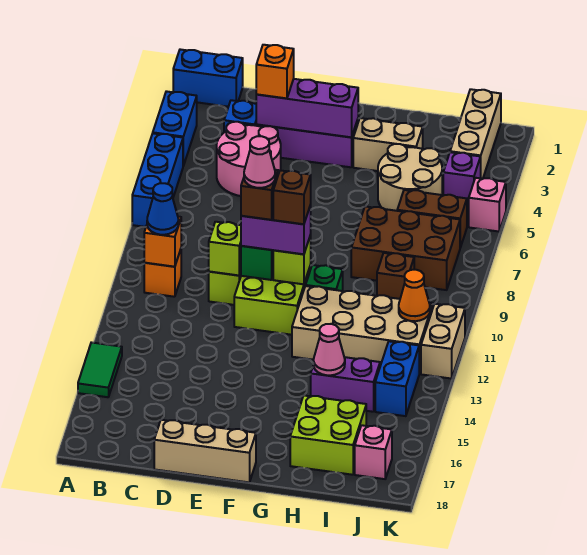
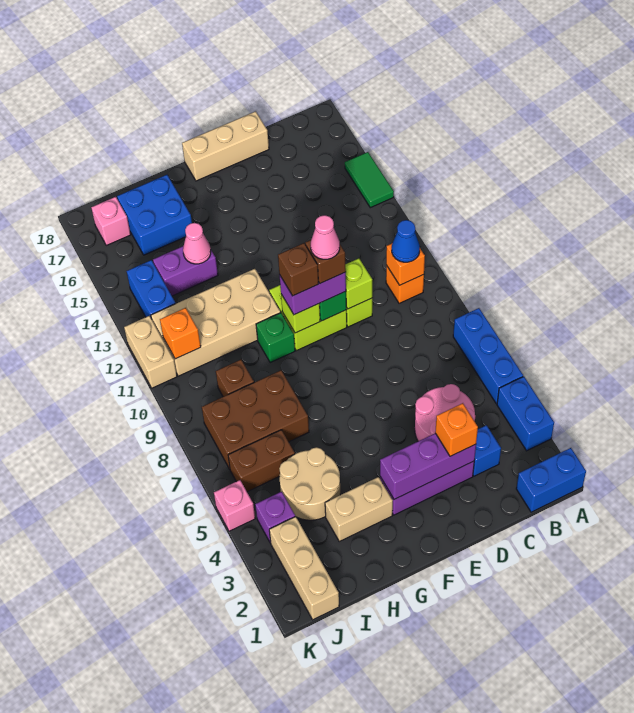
lime brick H16:I17 level 1 -> blue brick H16:I17 level 1
orange cone J11 level 2 -> orange brick J11 level 2

